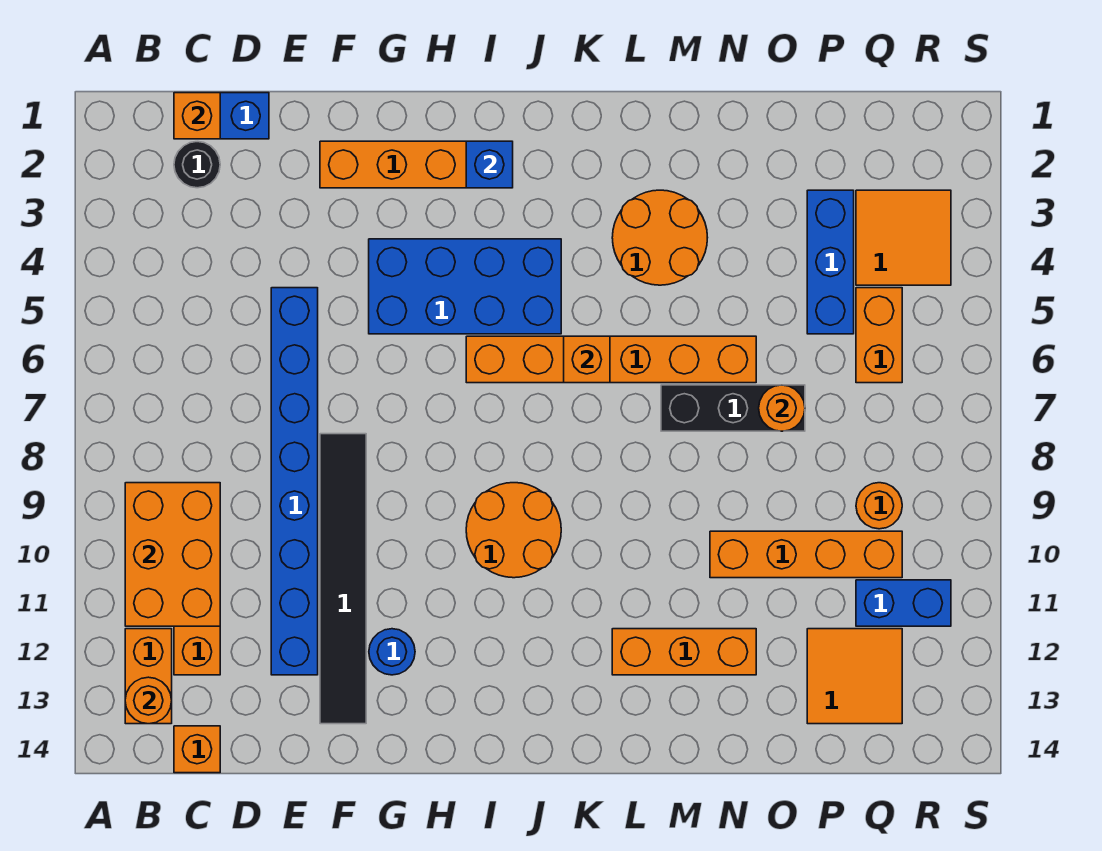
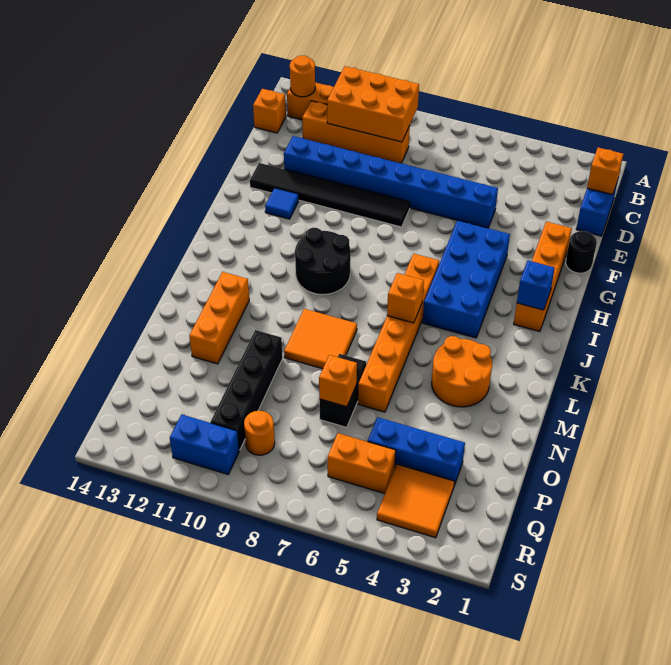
black round brick C2 level 1 -> black round brick F1 level 1
blue round brick G12 level 1 -> blue tile G12 level 1
orange round brick I9:J10 level 1 -> black round brick I9:J10 level 1
black brick M7:O7 level 1 -> black brick N7:O7 level 1
orange brick N10:Q10 level 1 -> black brick N10:Q10 level 1
orange round brick O7 level 2 -> orange brick O7 level 2
orange tile P12:Q13 level 1 -> orange tile L8:M9 level 1
blue brick Q11:R11 level 1 -> blue brick R10:R11 level 1

